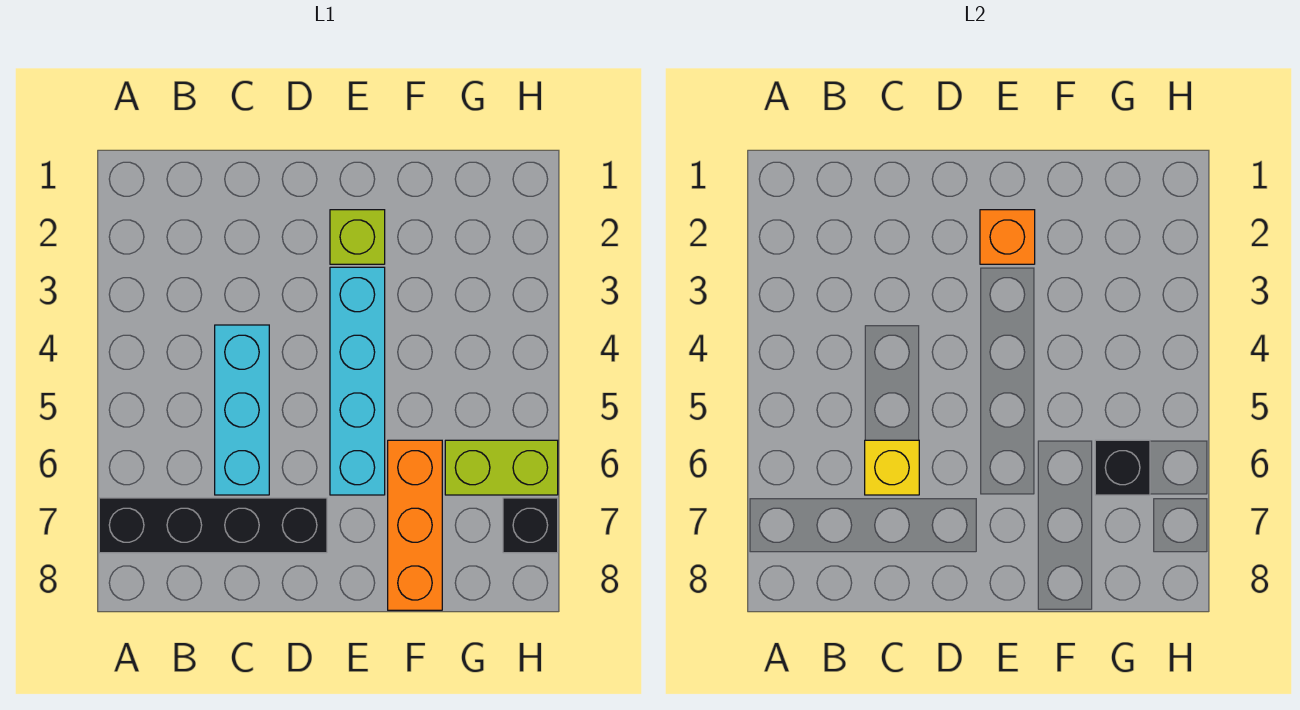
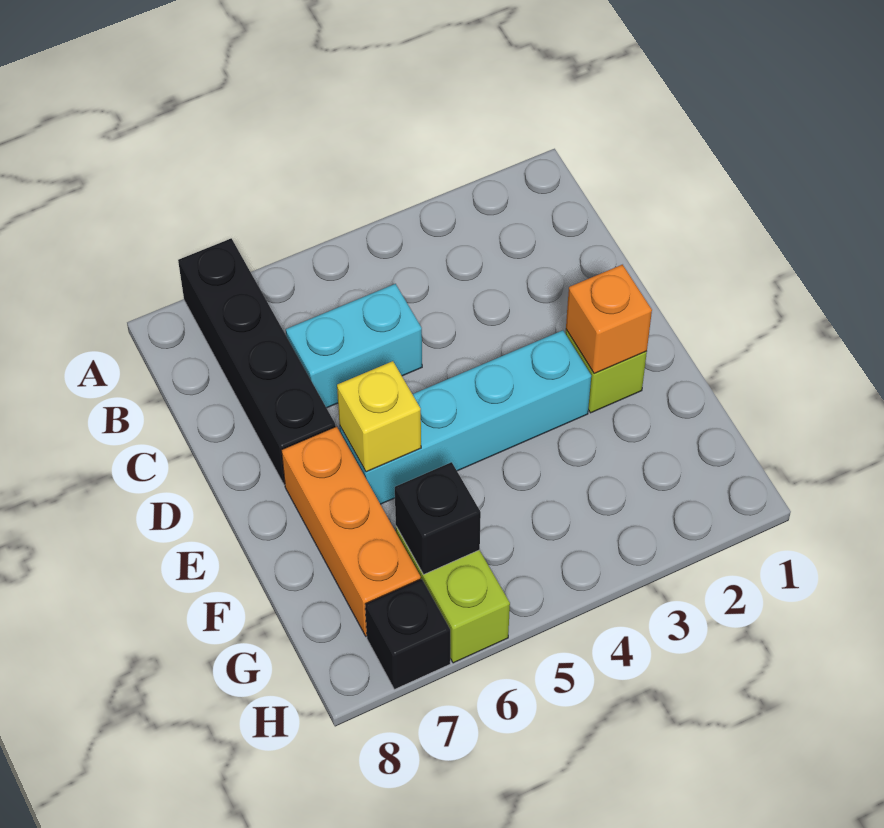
cyan brick C4:C6 level 1 -> cyan brick C5:C6 level 1
yellow brick C6 level 2 -> yellow brick E6 level 2
orange brick F6:F8 level 1 -> orange brick E7:G7 level 1

